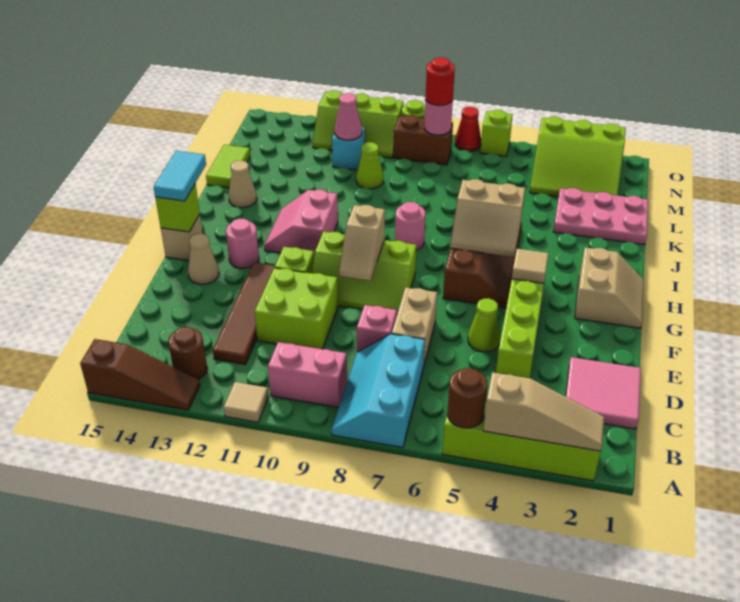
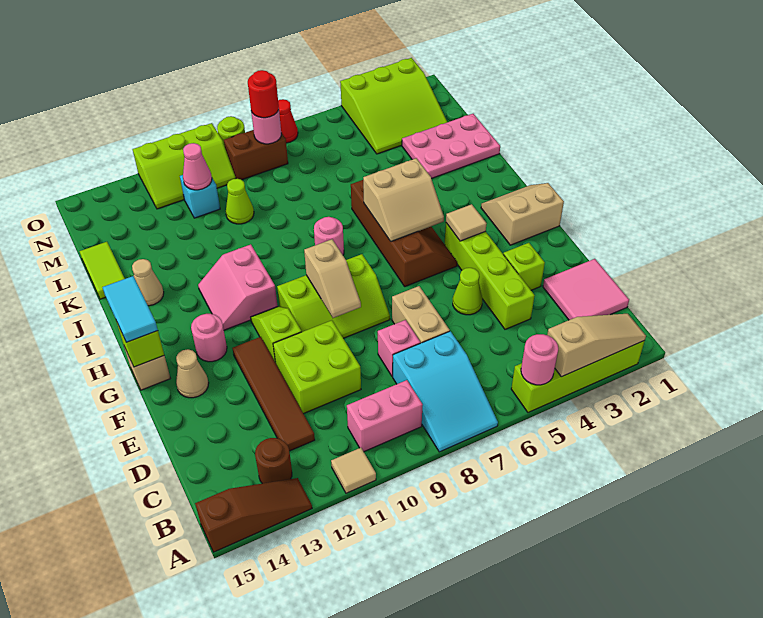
brown round brick A5 level 2 -> pink round brick A5 level 2
cyan slope A7:C8 level 1 top 7 -> cyan slope A7:C8 level 1 top C
tan slope G1:H2 level 1 top 2 -> tan slope G1:H2 level 1 top G
lime brick O6 level 1 -> lime brick E3 level 1

